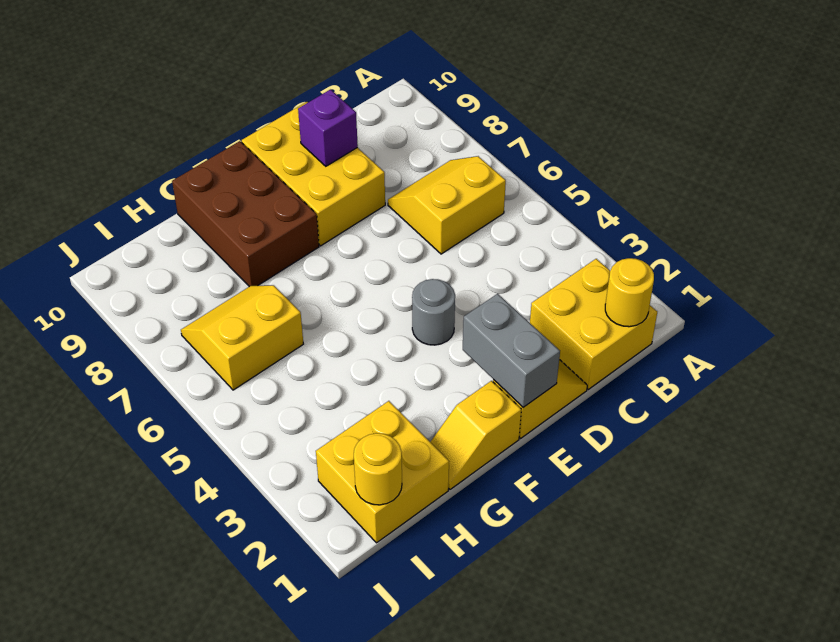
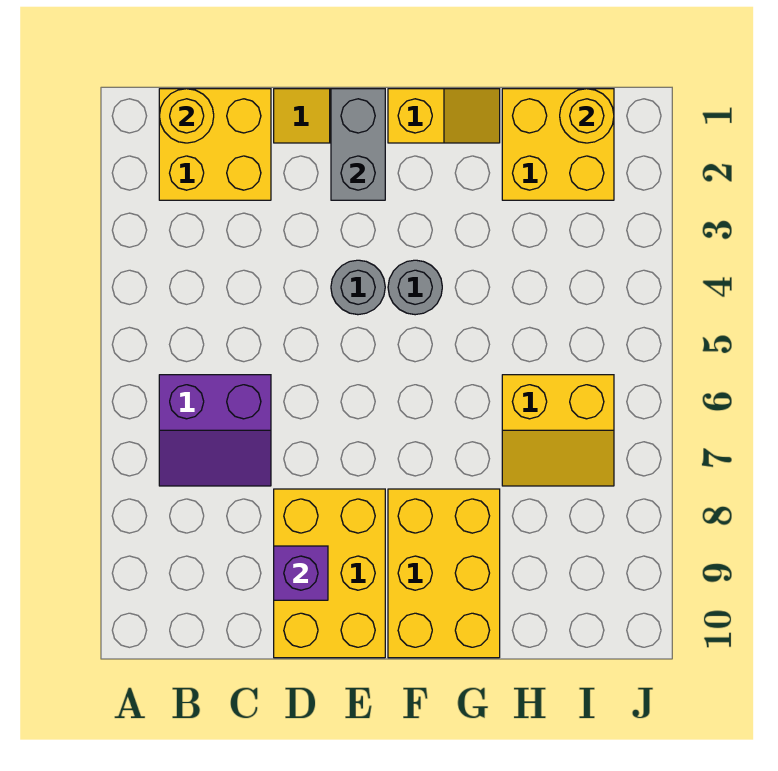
yellow slope B6:C7 level 1 top 6 -> purple slope B6:C7 level 1 top 6
none -> grey round brick F4 level 1
brown brick F8:G10 level 1 -> yellow brick F8:G10 level 1

